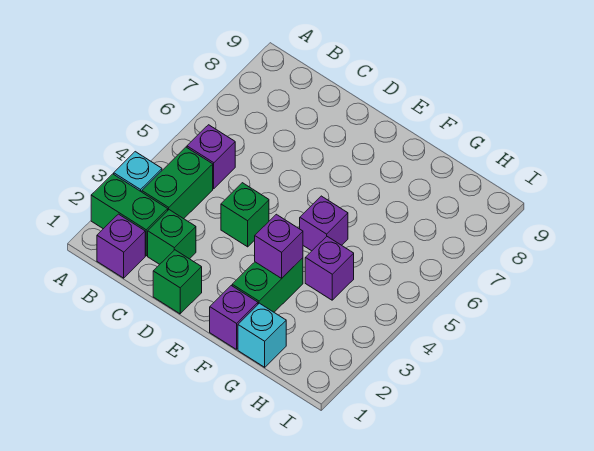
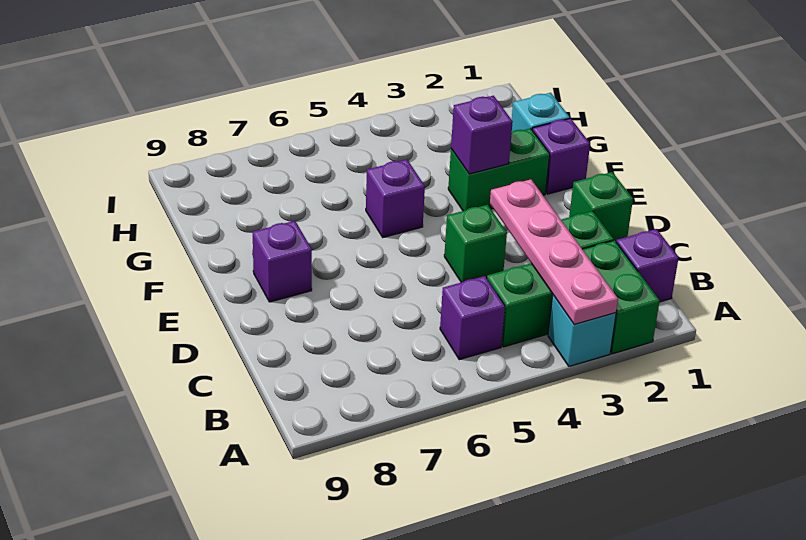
none -> pink plate A3:D3 level 2
purple brick G4 level 1 -> purple brick E8 level 1

